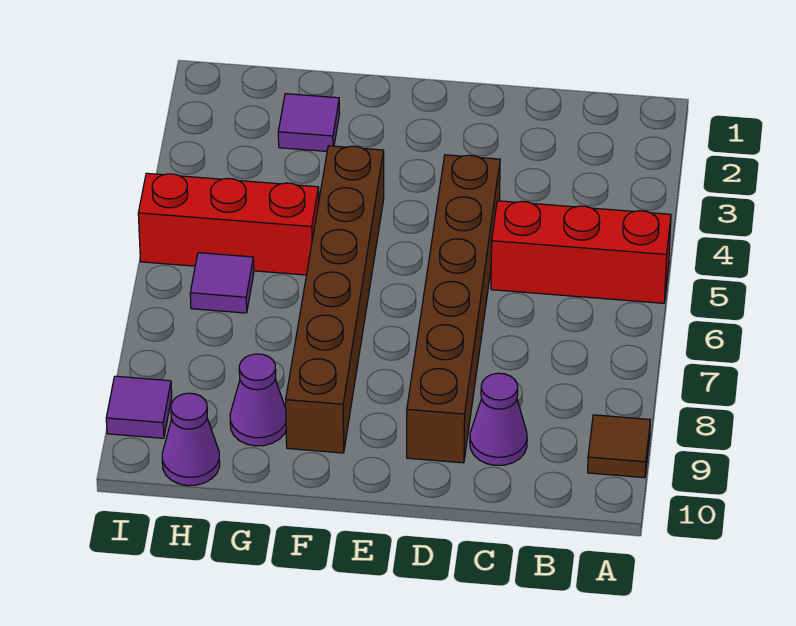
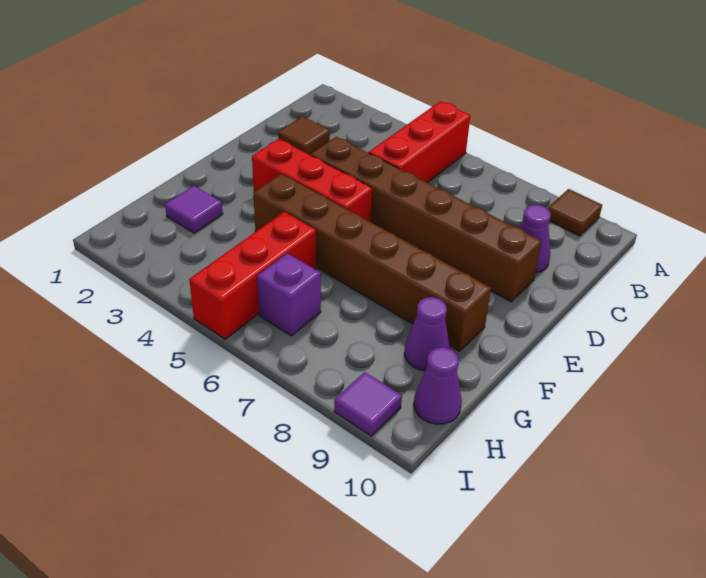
none -> brown tile C2 level 1
none -> red brick E3:E5 level 1
purple tile H6 level 1 -> purple brick H6 level 1

